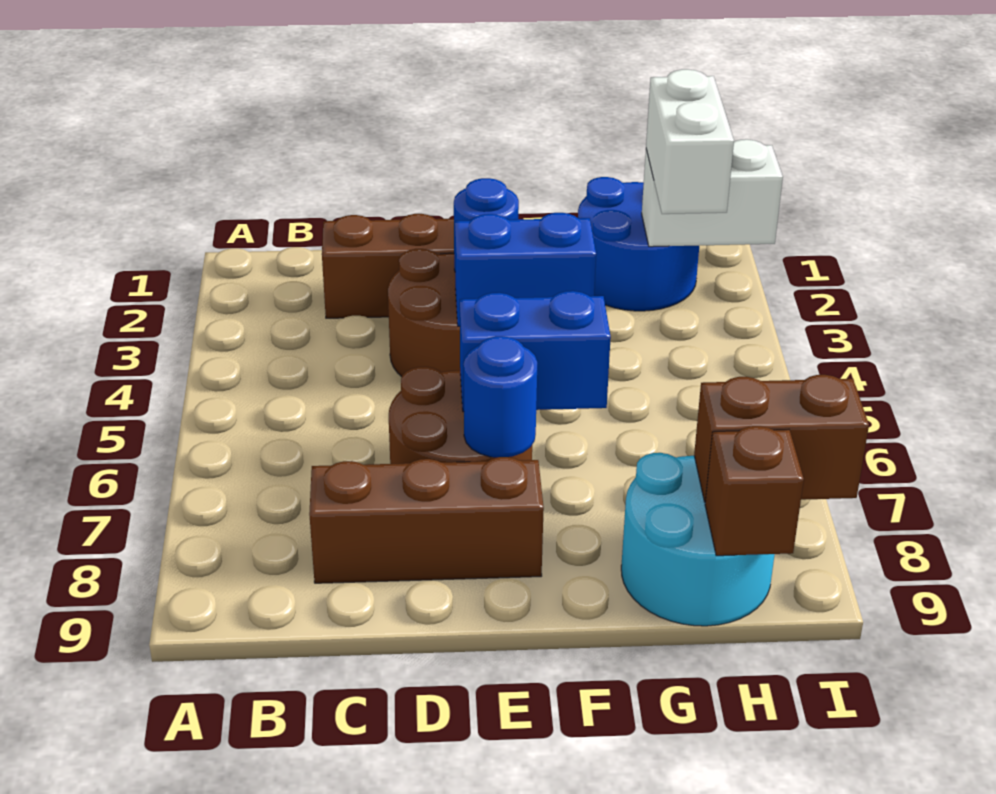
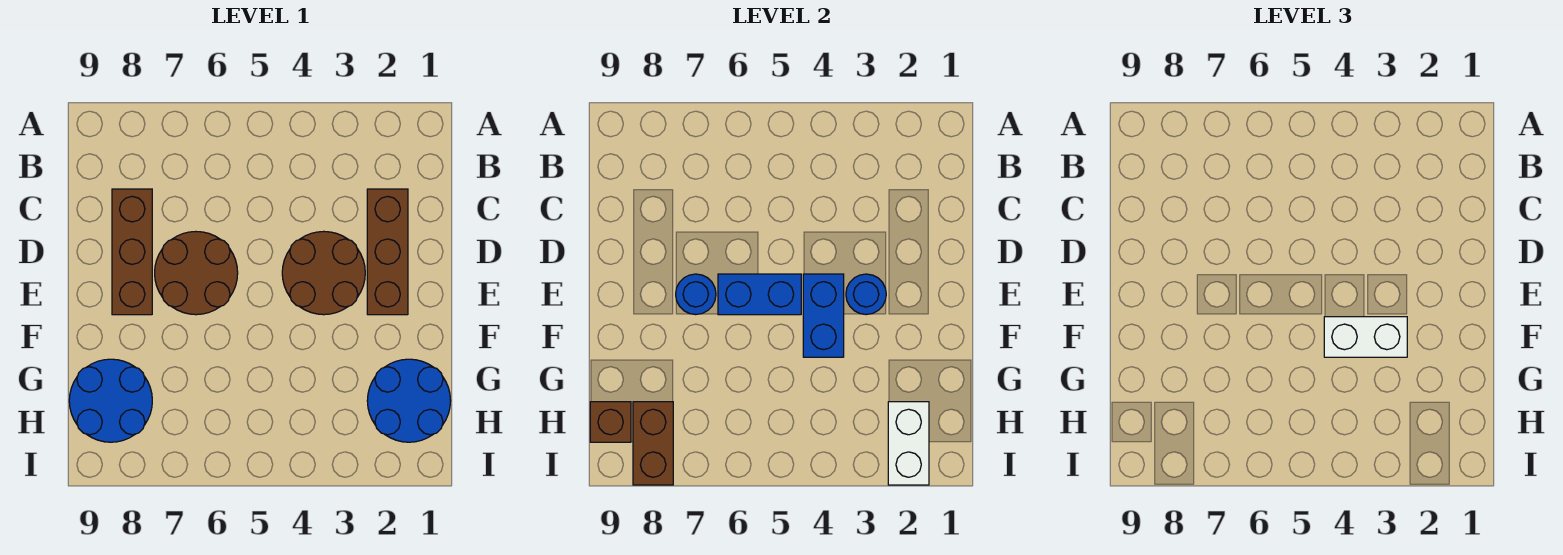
blue brick E6:F6 level 2 -> blue brick E5:E6 level 2
cyan round brick G8:H9 level 1 -> blue round brick G8:H9 level 1
white brick H2:H3 level 3 -> white brick F3:F4 level 3

